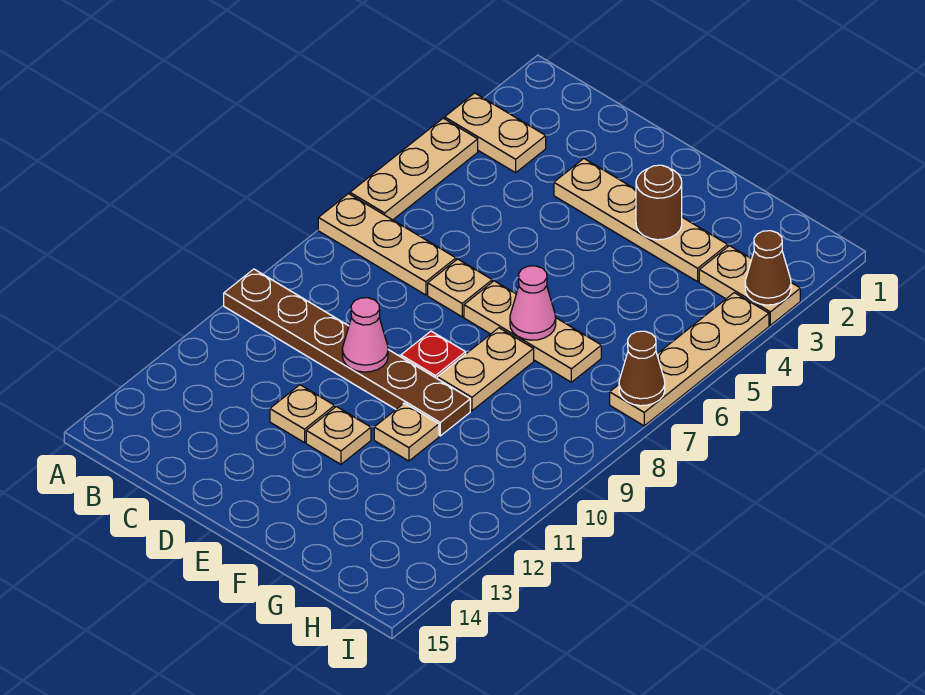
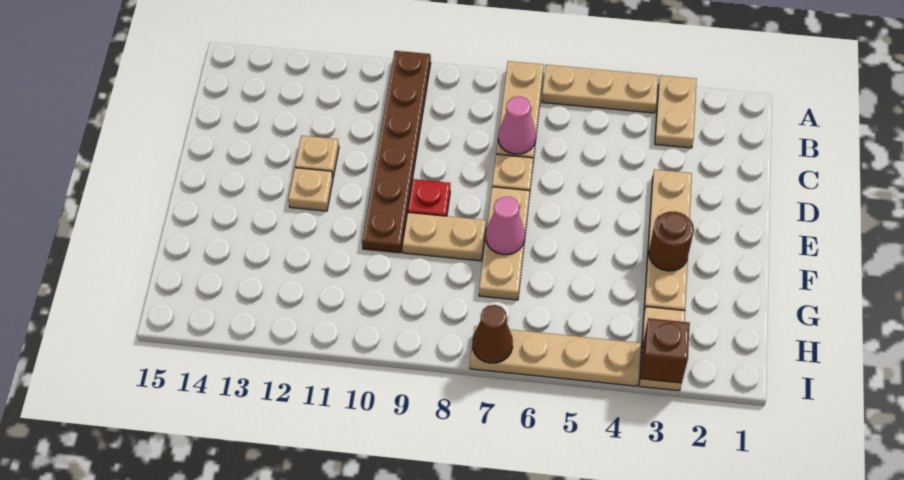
pink cone D10 level 2 -> pink cone C7 level 2
tan plate F11 level 1 -> none
brown cone I3 level 2 -> brown brick I3 level 2

